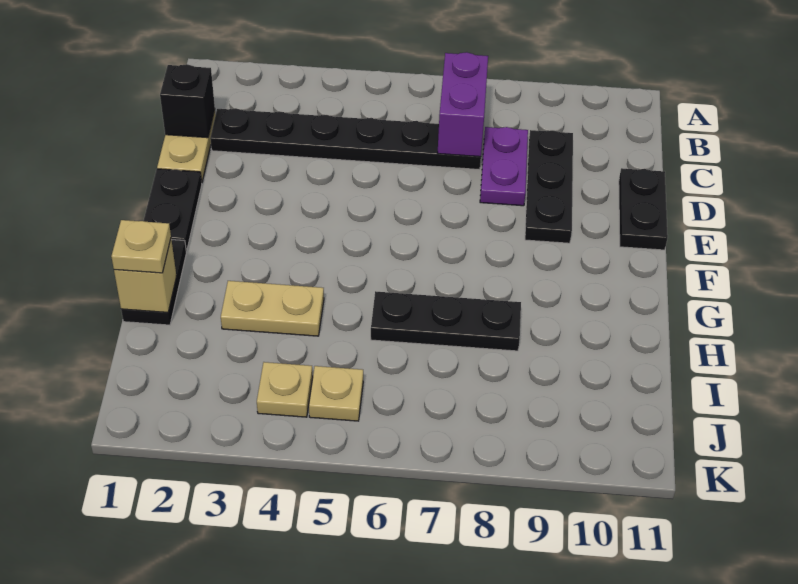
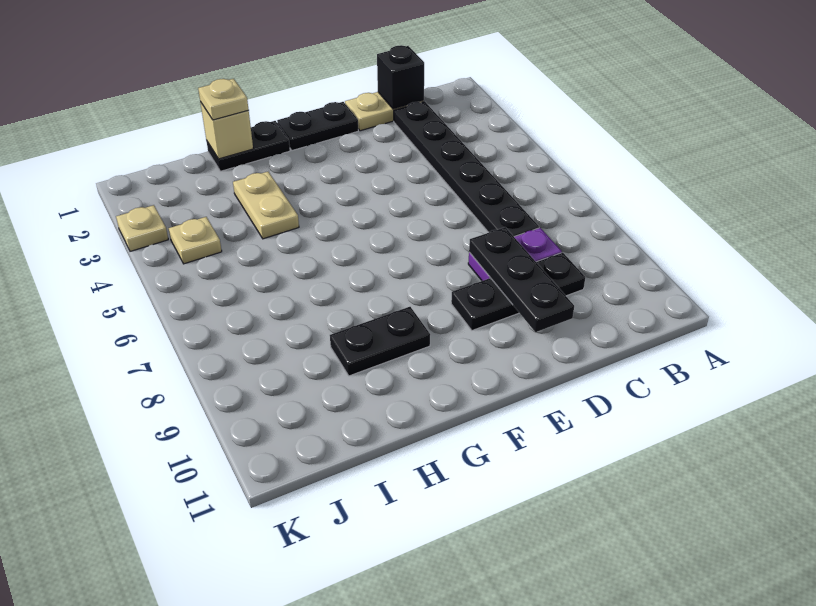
purple brick B7:C7 level 2 -> none
black plate D11:E11 level 1 -> black plate G9:H9 level 1
black plate H6:H8 level 1 -> black plate D8:D10 level 2
tan plate J5 level 1 -> tan plate K3 level 1

